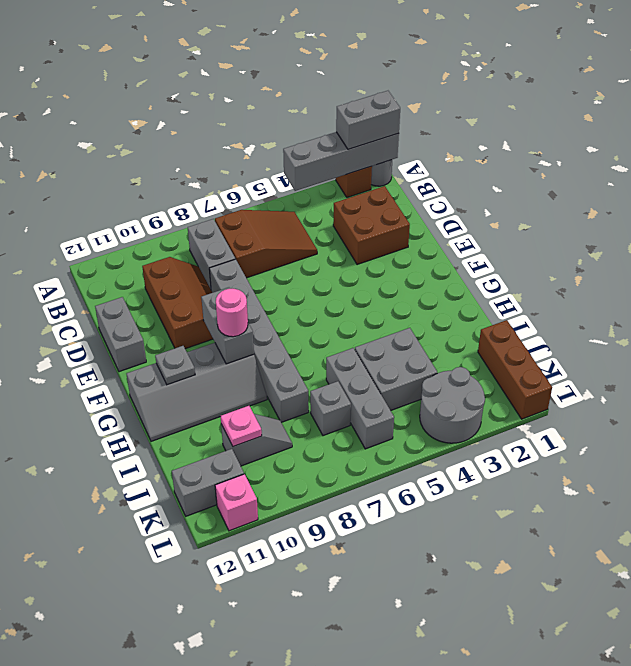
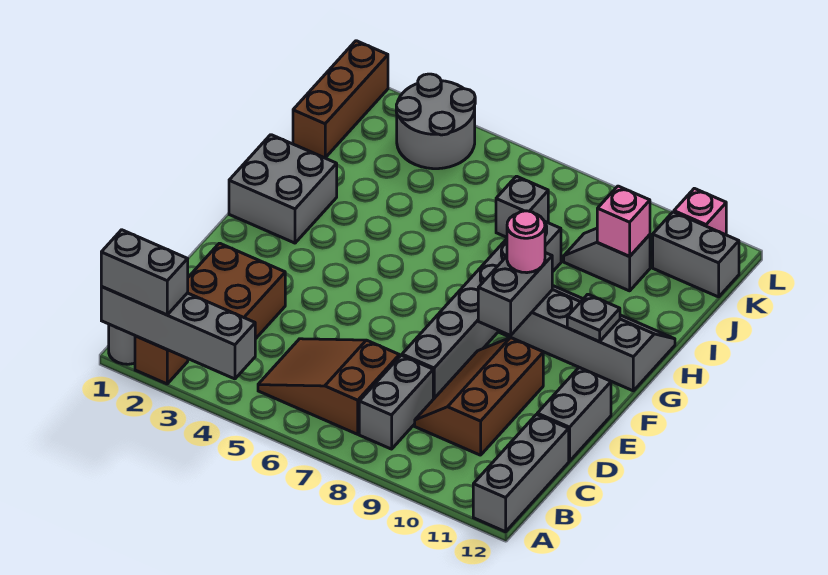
grey brick I4:J5 level 1 -> grey brick G1:H2 level 1
grey brick I6:K6 level 1 -> grey brick A12:C12 level 1
pink plate J10 level 2 -> pink brick J10 level 2

